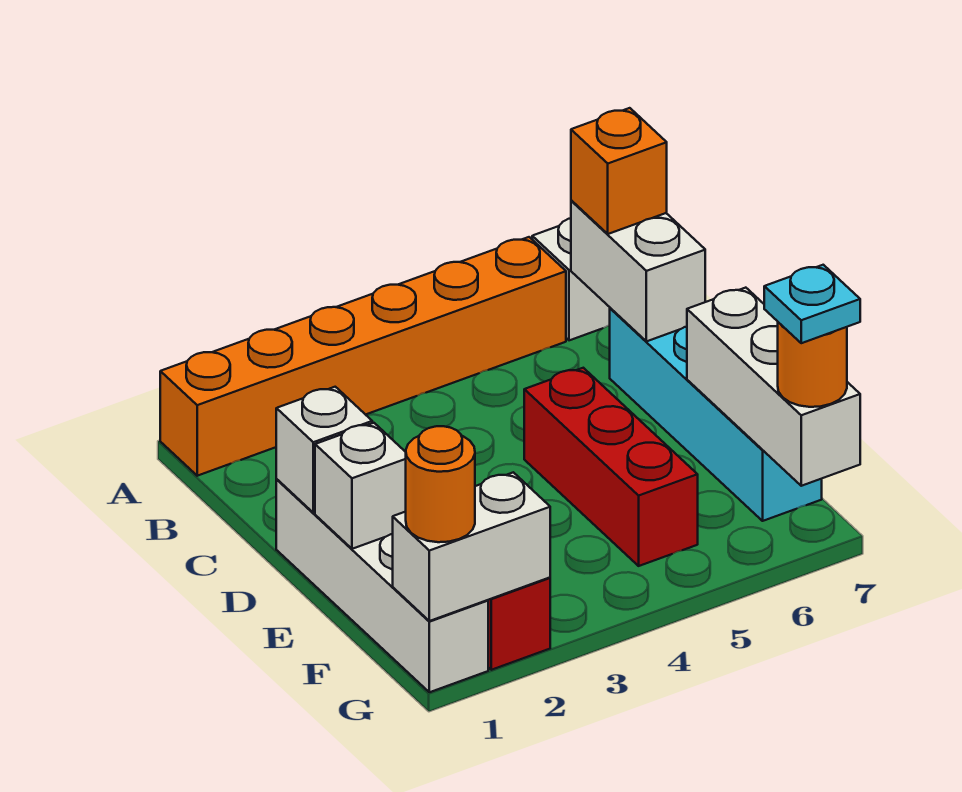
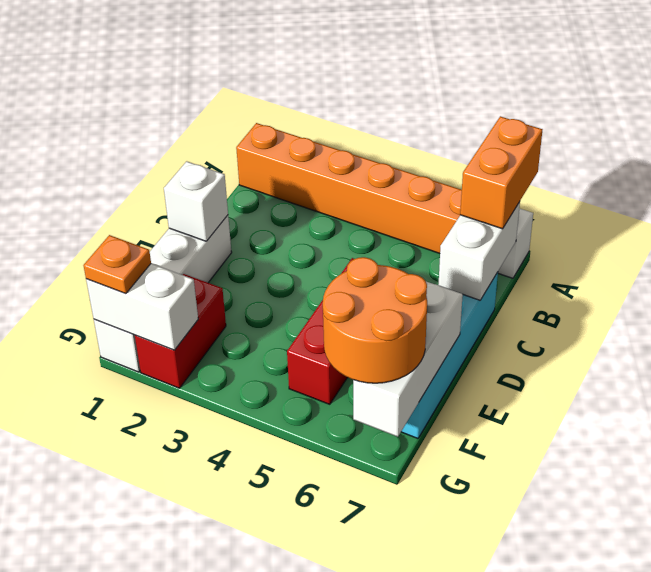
orange brick B7 level 3 -> orange brick A7:B7 level 3
white brick E1 level 2 -> none
orange round brick G1 level 3 -> orange plate G1 level 3
orange round brick G7 level 3 -> orange round brick F6:G7 level 3
cyan plate G7 level 4 -> none

